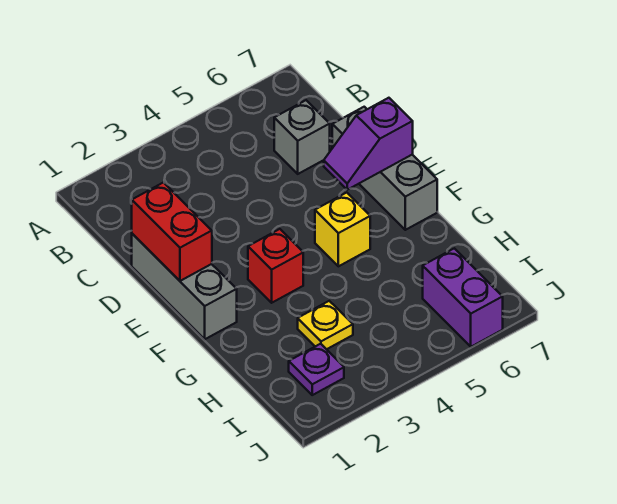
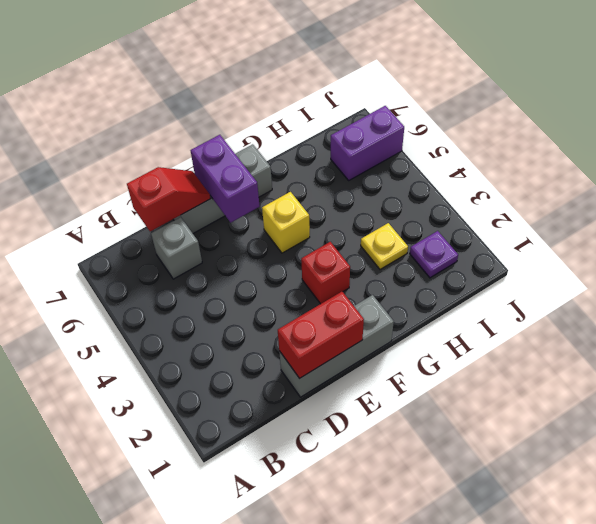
none -> red slope C7:D7 level 2 top C
purple slope E6:E7 level 2 top 7 -> purple brick E6:E7 level 2

